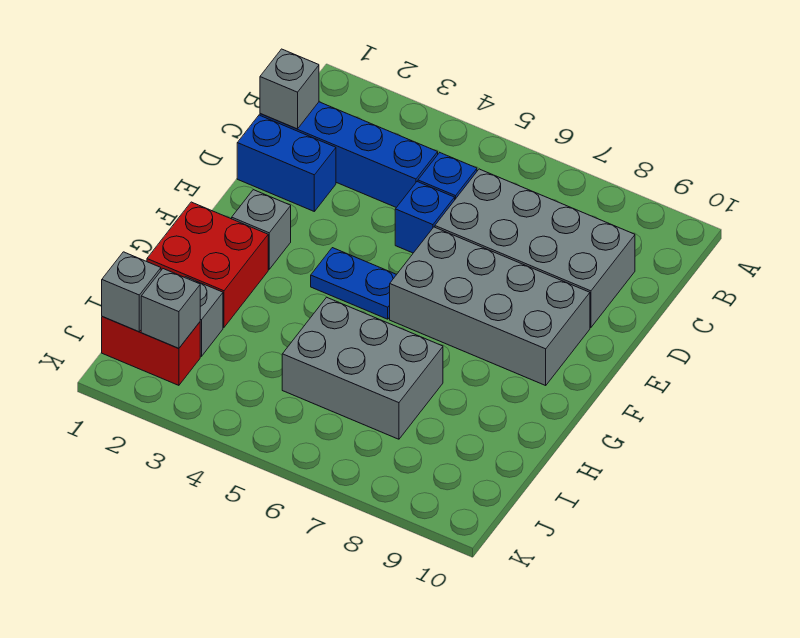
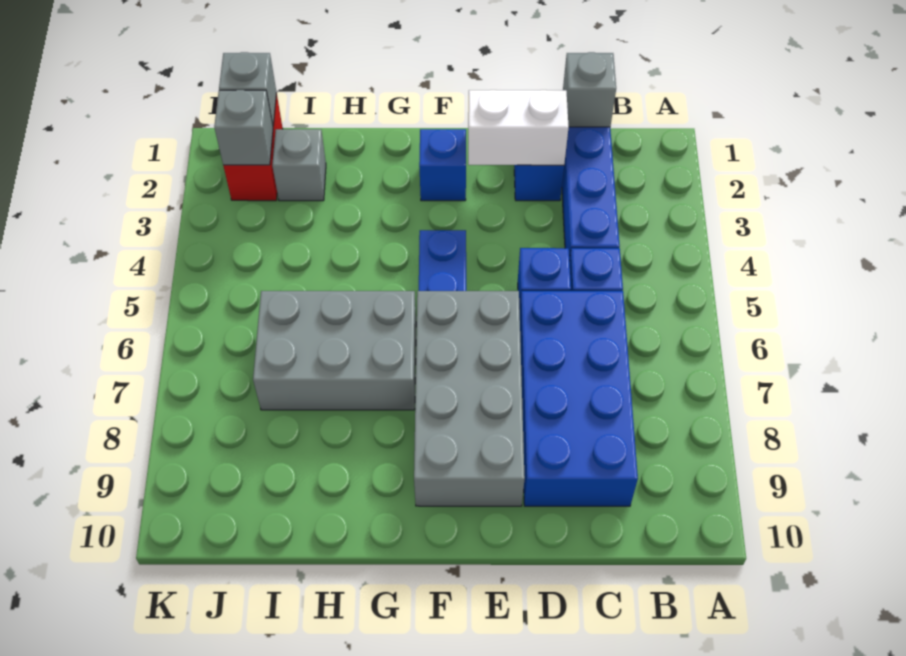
grey brick C6:D9 level 1 -> blue brick C6:D9 level 1
none -> white brick D2:E2 level 2
grey brick F2 level 1 -> blue brick F2 level 1
red brick G1:H2 level 1 -> none
grey brick H5:I7 level 1 -> grey brick G6:I7 level 1

